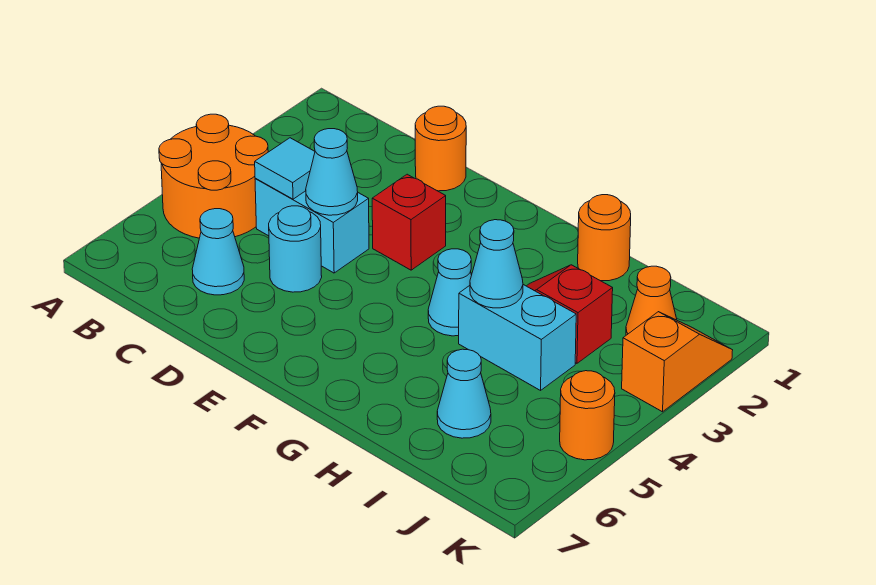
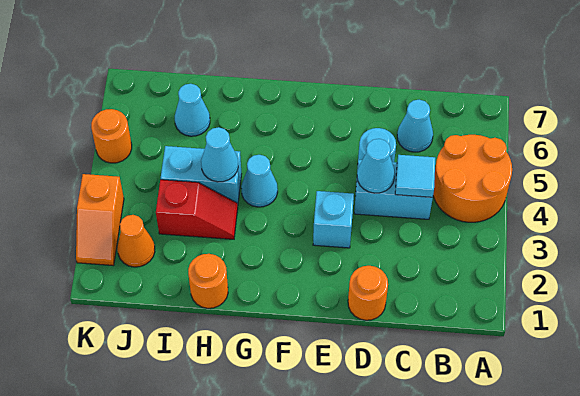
red brick E3 level 1 -> cyan brick E3 level 1

